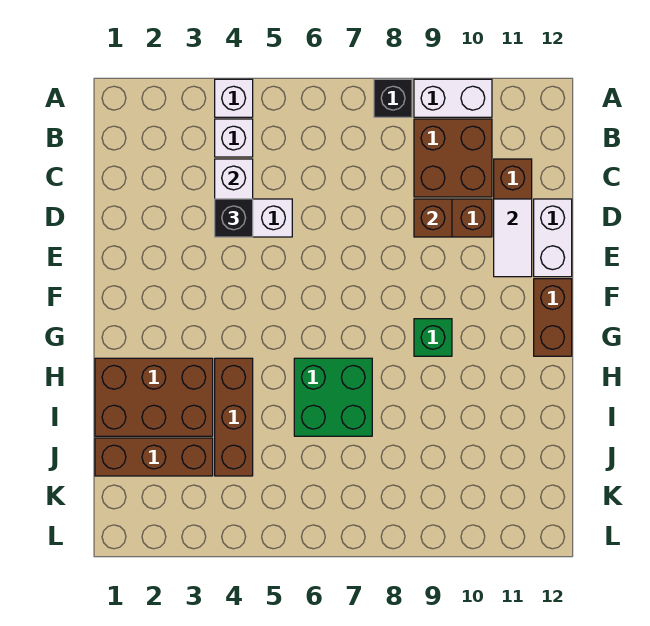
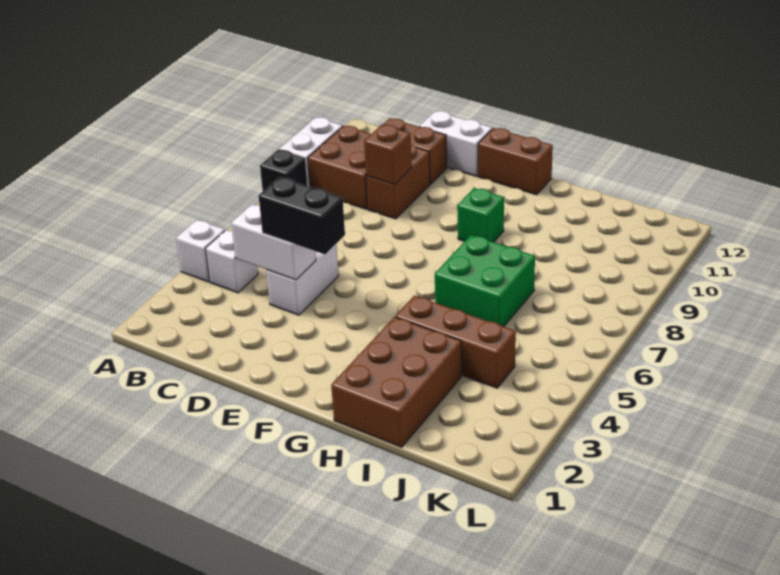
black brick D4 level 3 -> black brick D4:E4 level 3
white tile D11:E11 level 2 -> none
brown brick J1:J3 level 1 -> none

